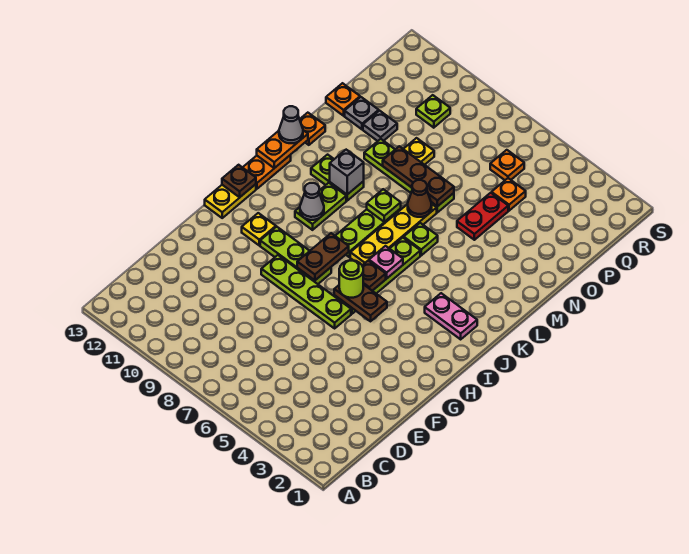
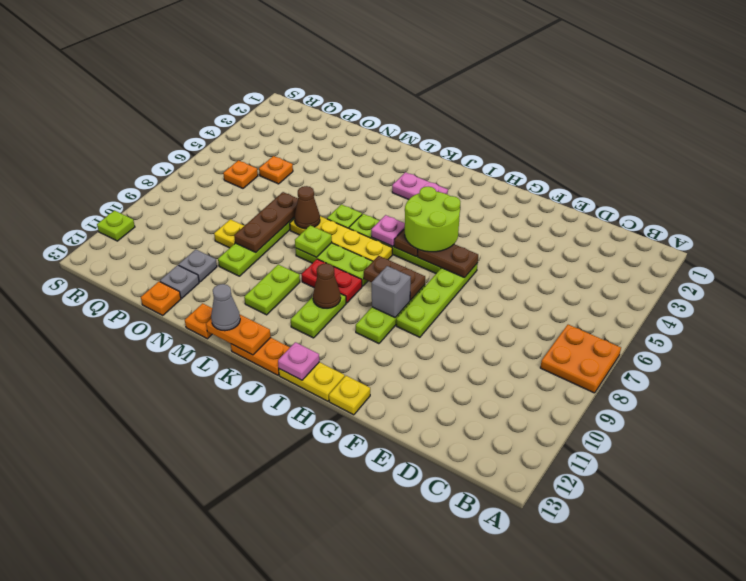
none -> orange plate A7:B8 level 1
brown plate H5:H6 level 2 -> brown plate G6:H6 level 2
lime round brick H6 level 3 -> lime round brick H5:I6 level 3
yellow plate H11 level 1 -> yellow plate G13 level 1
brown plate I13 level 2 -> pink plate I13 level 2
pink plate J2:J3 level 1 -> pink plate J3:K3 level 1
lime plate J10:K10 level 1 -> lime plate J10:J11 level 1
grey cone J10 level 2 -> brown cone J10 level 2
grey brick L10 level 2 -> grey brick H9 level 2
red plate N5:O5 level 1 -> red plate J9:K9 level 1
lime plate Q10 level 1 -> lime plate S11 level 1

